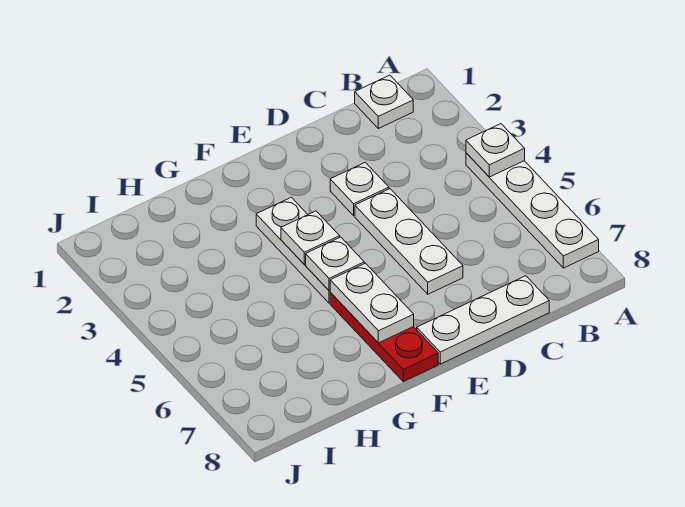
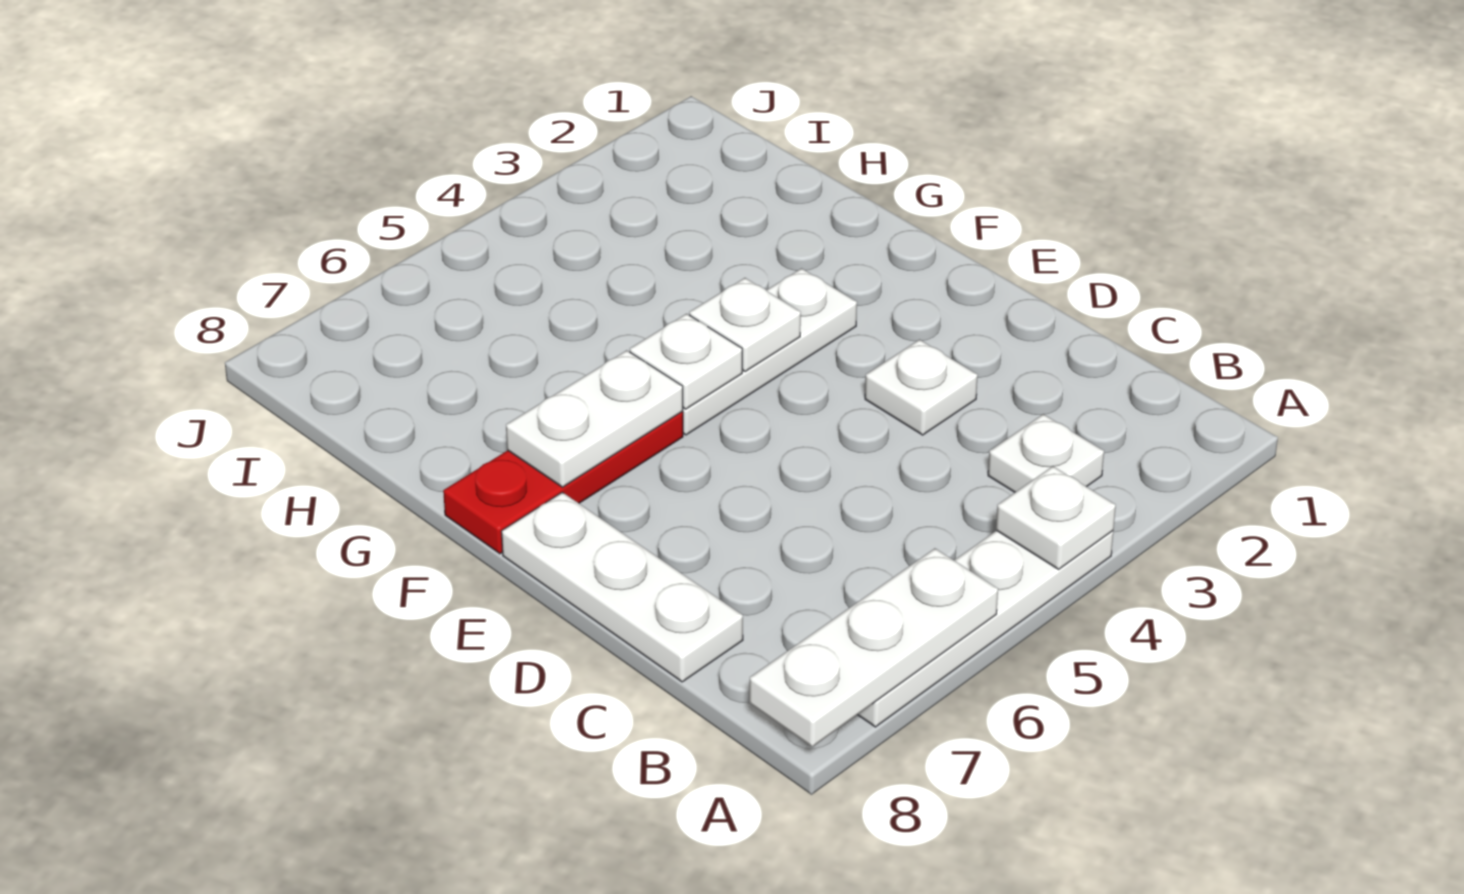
white plate B1 level 1 -> white plate B3 level 1
white plate D4:D6 level 1 -> white plate A6:A8 level 2

